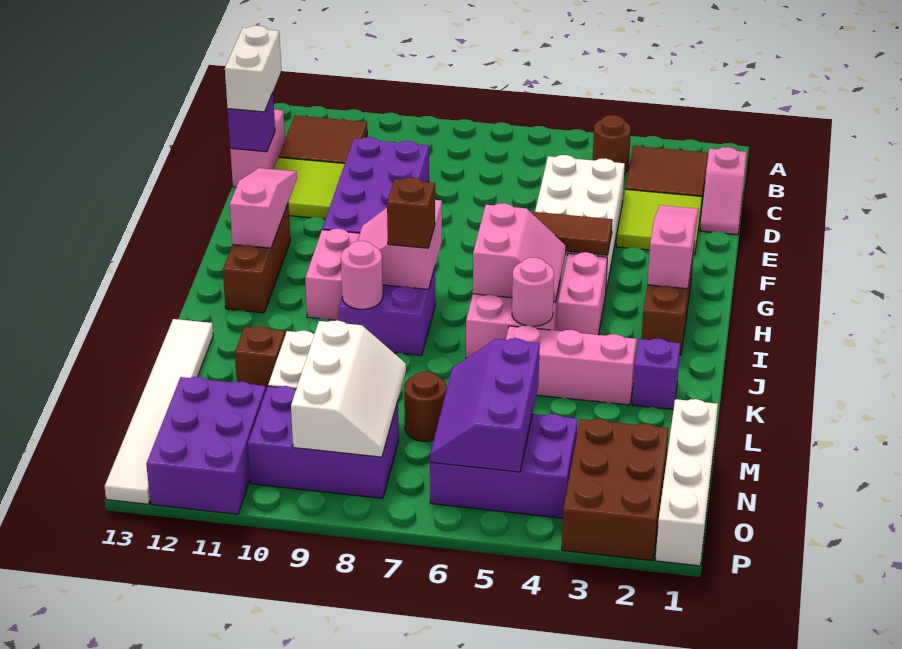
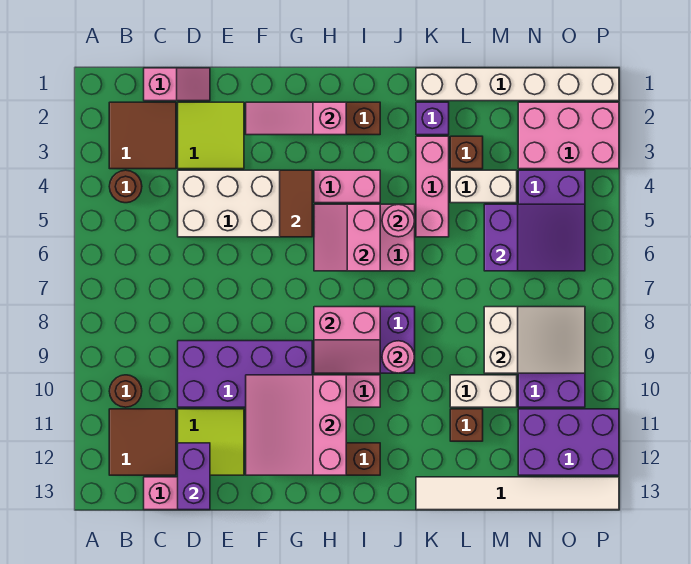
white brick C13:D13 level 3 -> white brick L4:M4 level 1
purple brick D13 level 2 -> purple brick D12:D13 level 2
pink slope F12:H12 level 2 top H -> pink slope F10:H12 level 2 top H
pink slope H5:I6 level 2 top 6 -> pink slope H5:I6 level 2 top I
brown brick I8 level 3 -> brown brick L3 level 1
white brick M1:P1 level 1 -> white brick K1:P1 level 1
purple slope M5:O6 level 2 top 5 -> purple slope M5:O6 level 2 top M
brown round brick M7 level 1 -> brown round brick B10 level 1
white slope M8:O9 level 2 top 9 -> white slope M8:O9 level 2 top M
brown brick N2:P3 level 1 -> pink brick N2:P3 level 1

